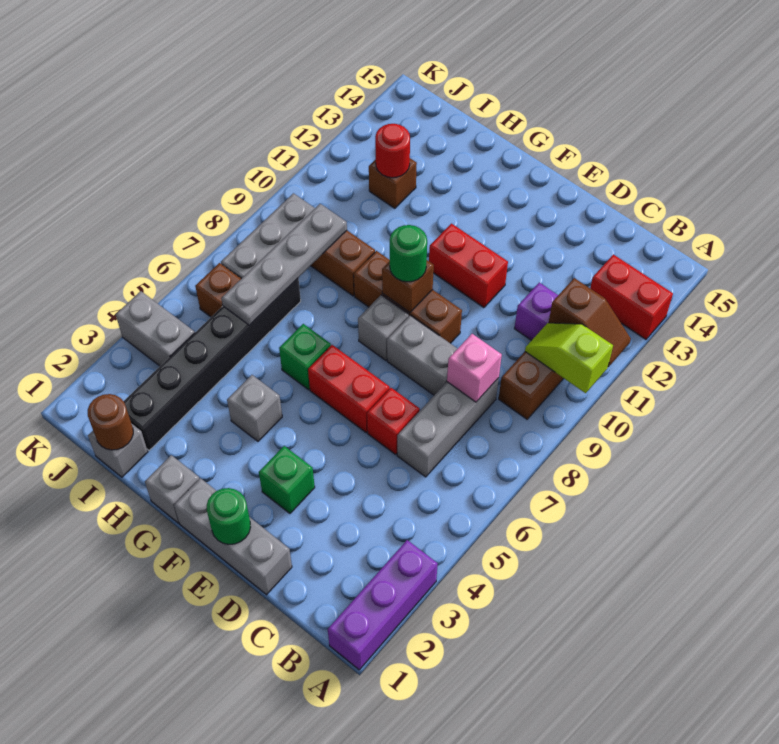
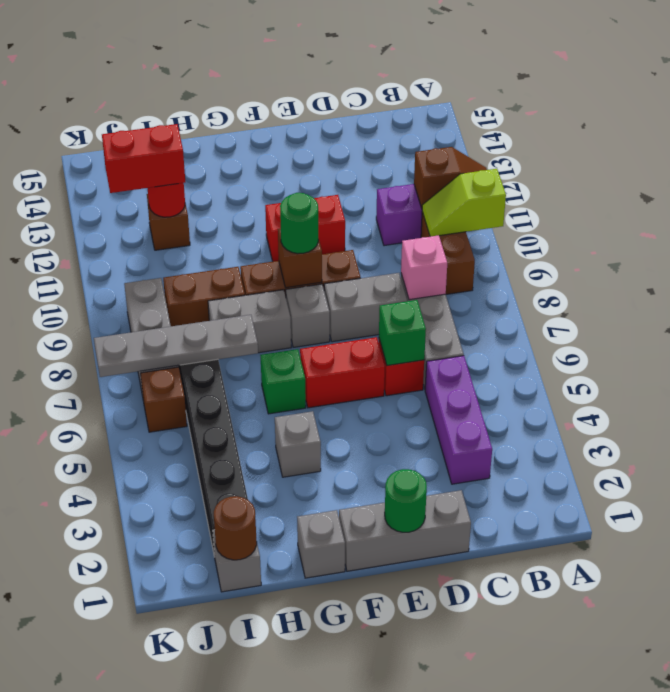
purple brick A1:A3 level 1 -> purple brick C3:C5 level 1
red brick A13:B13 level 1 -> red brick I12:J12 level 3
green brick E3 level 1 -> green brick D6 level 2
grey plate I6:I9 level 2 -> grey plate H7:K7 level 2
grey brick J4:K4 level 1 -> grey brick G8:H8 level 1

